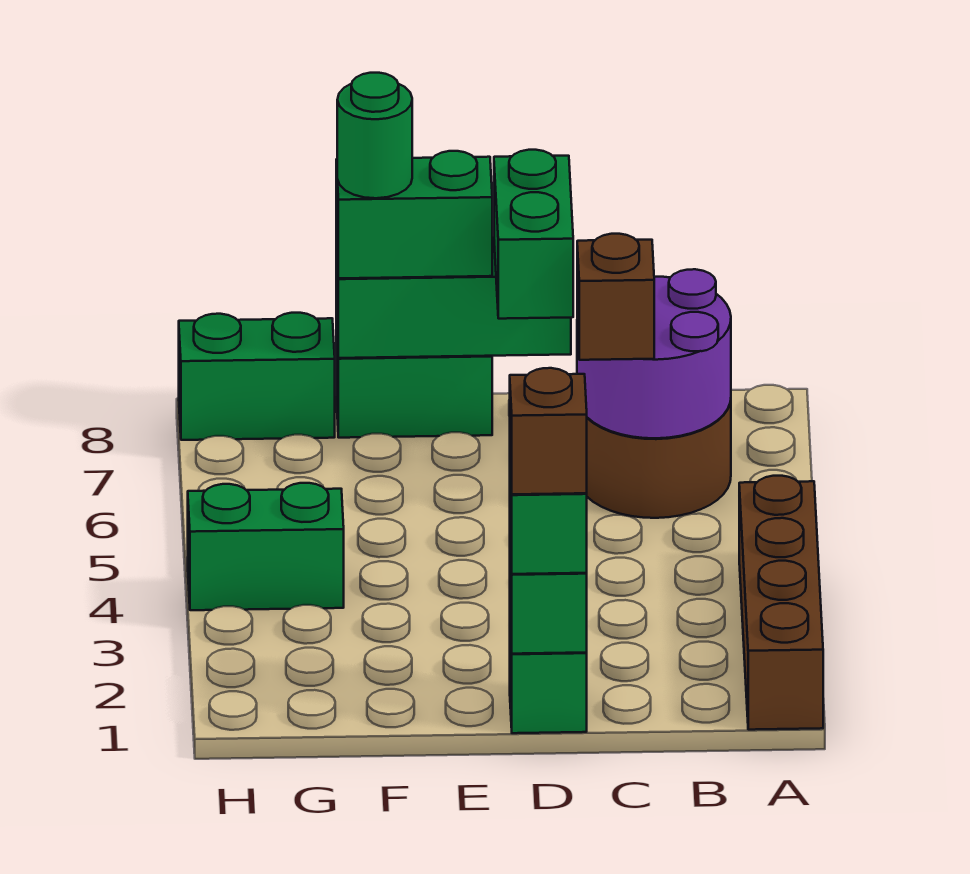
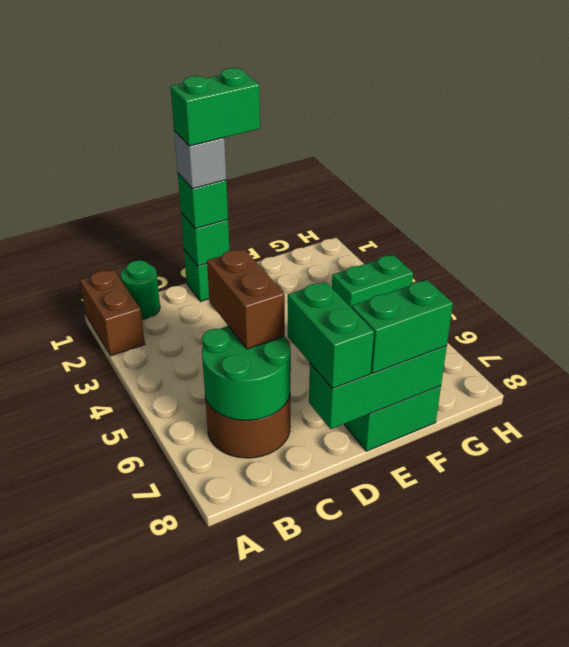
brown brick A1:A4 level 1 -> brown brick A1:A2 level 1
purple round brick B6:C7 level 2 -> green round brick B6:C7 level 2
brown brick C6 level 3 -> brown brick C5:C6 level 3
brown brick D1 level 4 -> grey brick D1 level 4
green round brick F8 level 4 -> green round brick B1 level 1
green brick G8:H8 level 1 -> green brick D1:E1 level 5

